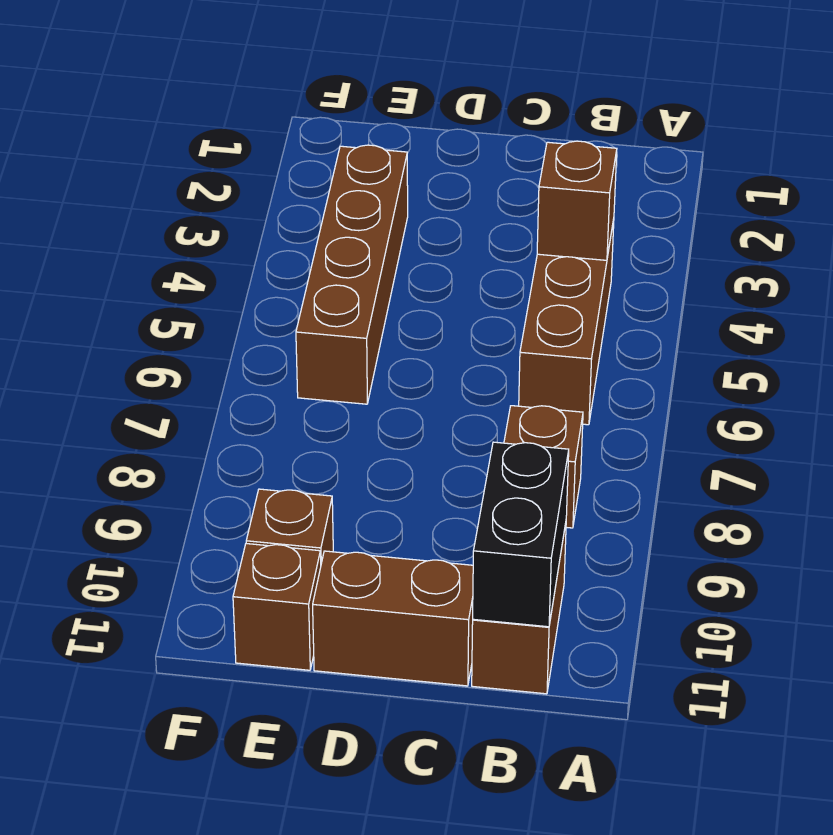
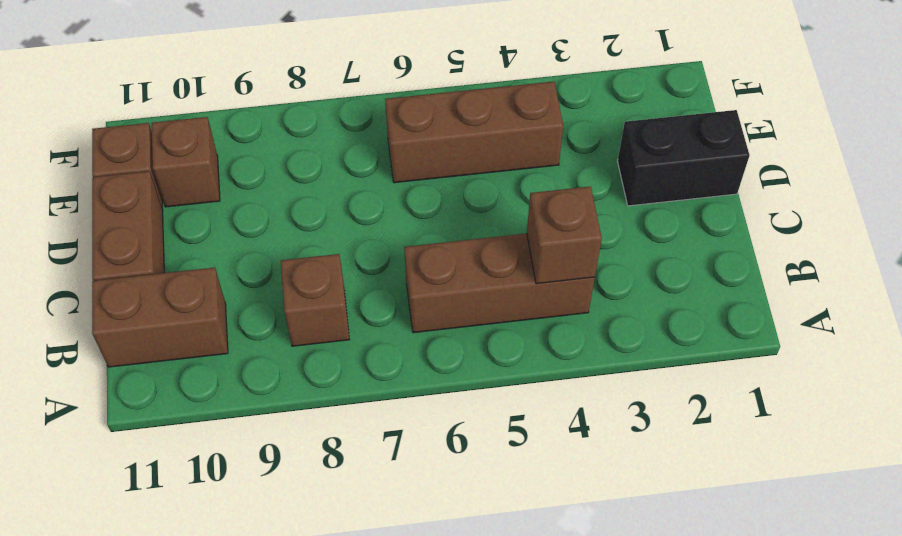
black brick B10:B11 level 2 -> black brick D1:D2 level 1
brown brick E3:E6 level 1 -> brown brick E4:E6 level 1

